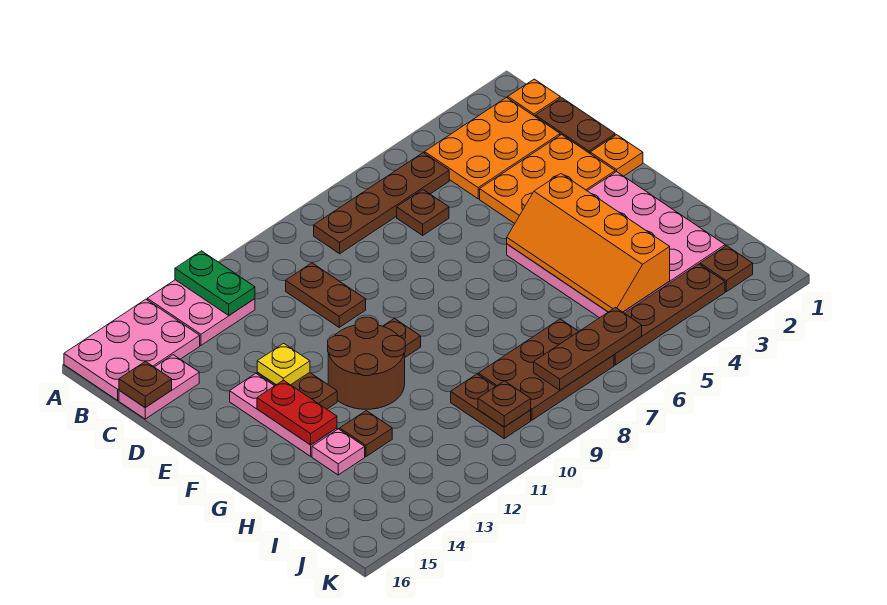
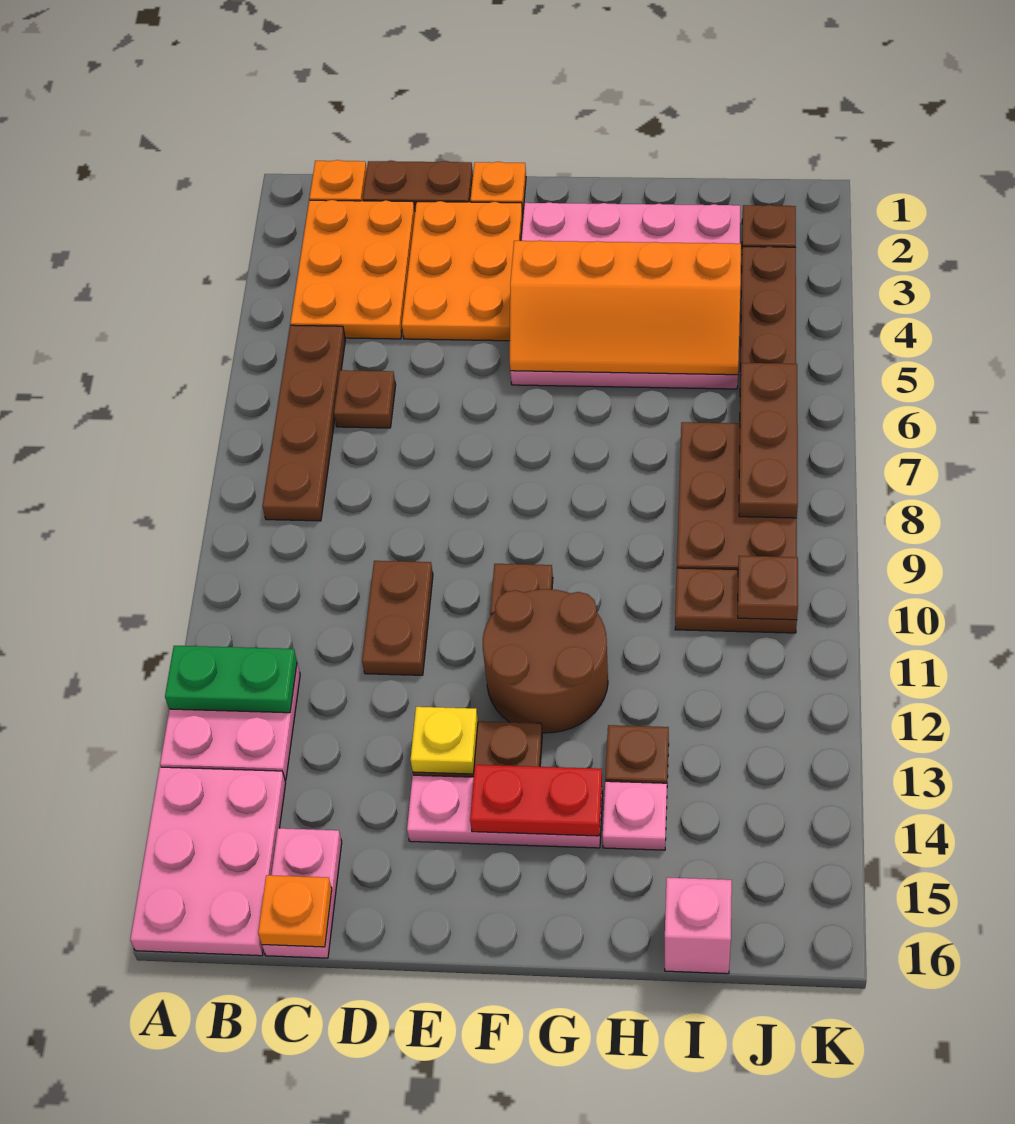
brown plate C10:D10 level 1 -> brown plate D10:D11 level 1
brown plate C16 level 2 -> orange plate C16 level 2
none -> pink brick I16 level 1

